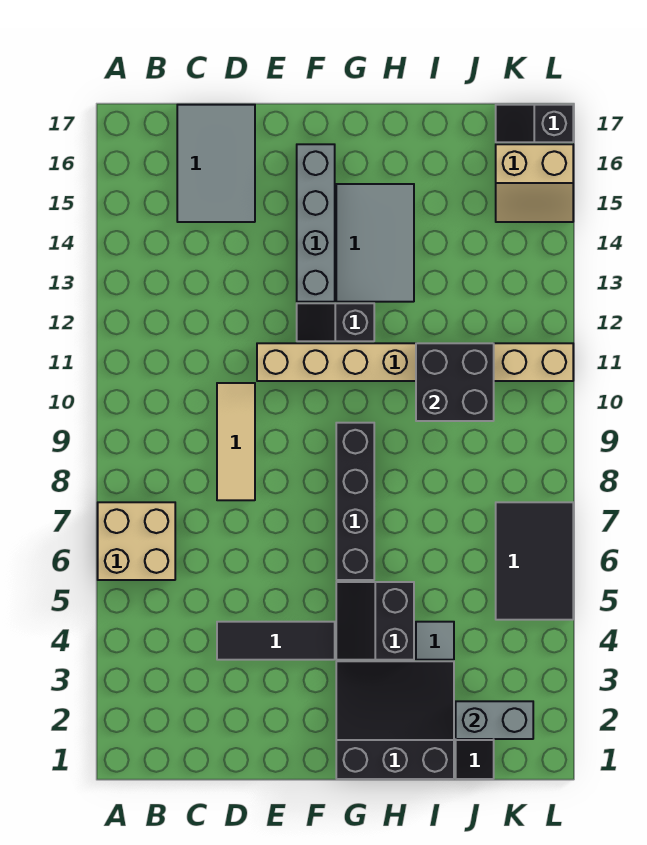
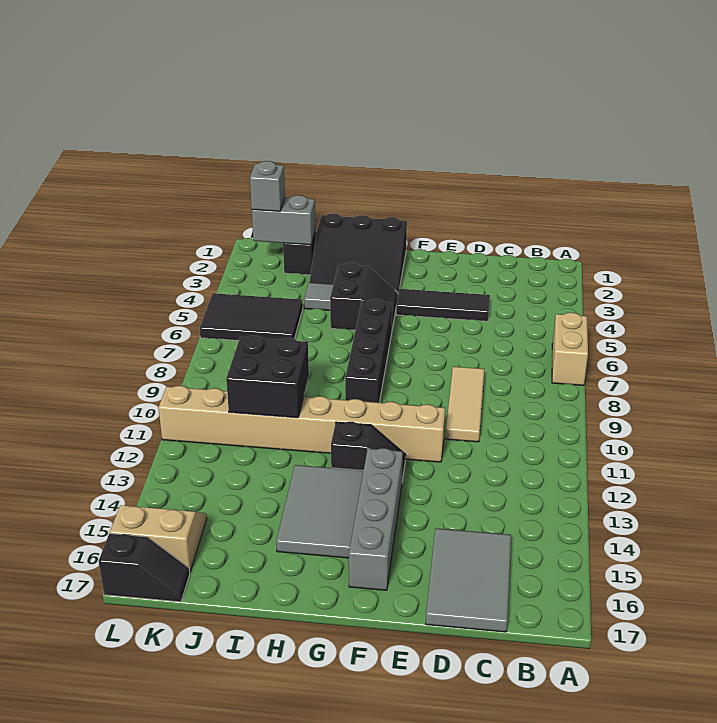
tan brick A6:B7 level 1 -> tan brick A6:A7 level 1
none -> grey brick K2 level 3
black tile K5:L7 level 1 -> black tile J5:L6 level 1

